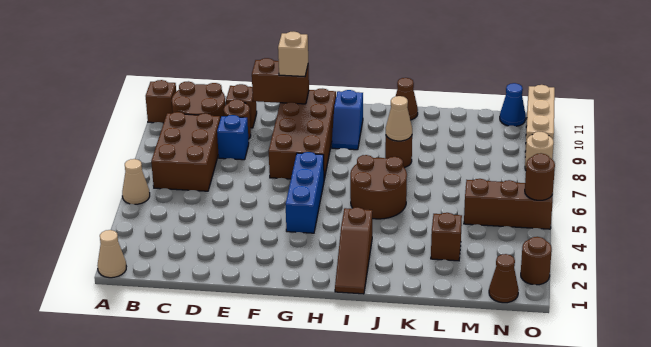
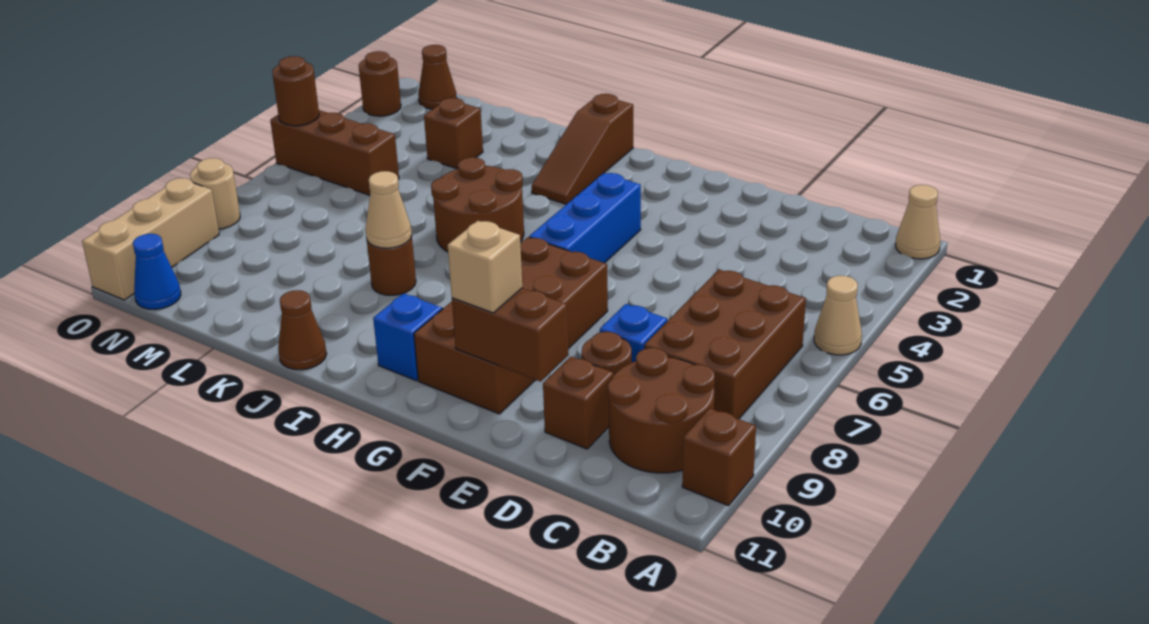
brown slope I1:I3 level 1 top 3 -> brown slope I1:I3 level 1 top 1

